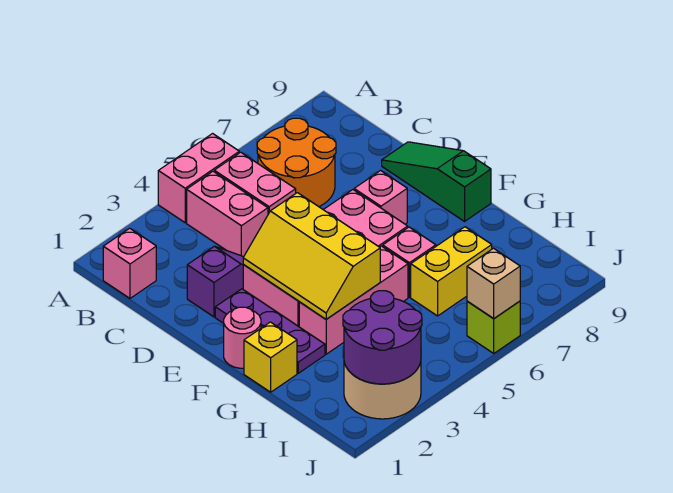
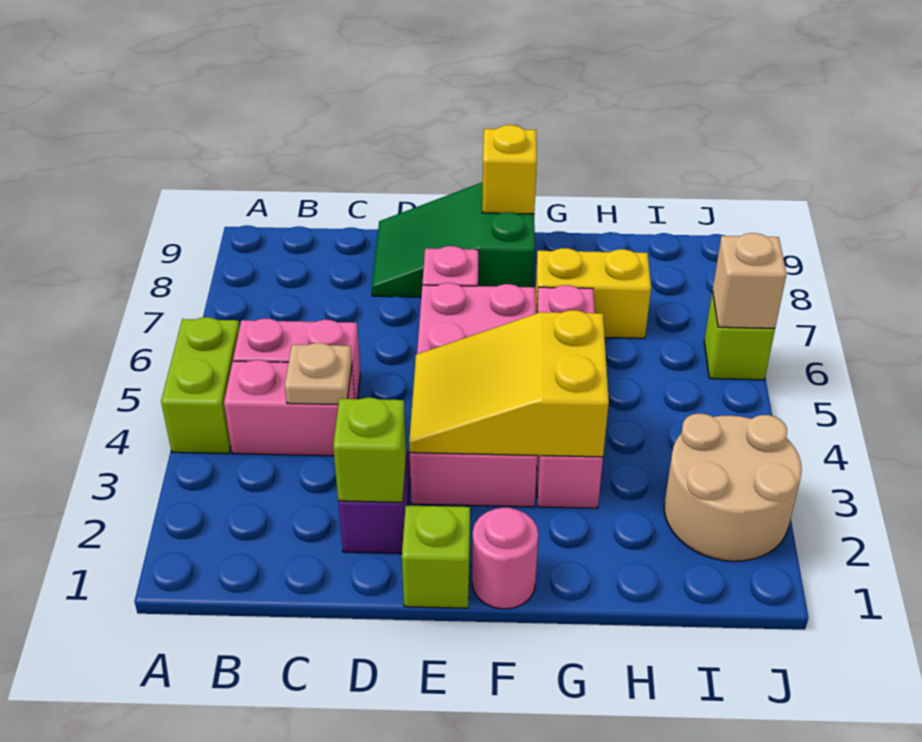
pink brick A4:A5 level 1 -> lime brick A4:A5 level 1
pink brick B1 level 1 -> none
orange round brick B6:C7 level 1 -> none
none -> tan plate C4 level 2
none -> lime brick D2 level 2
green slope D9:F9 level 1 top F -> green slope D8:F9 level 1 top F
none -> lime brick E1 level 1
purple plate E2:G2 level 1 -> none
yellow slope E3:G4 level 2 top 4 -> yellow slope E3:G4 level 2 top G
yellow brick G1 level 1 -> yellow brick F9 level 2
yellow brick H6:H7 level 1 -> yellow brick G7:H7 level 1
purple round brick I2:J3 level 2 -> none

